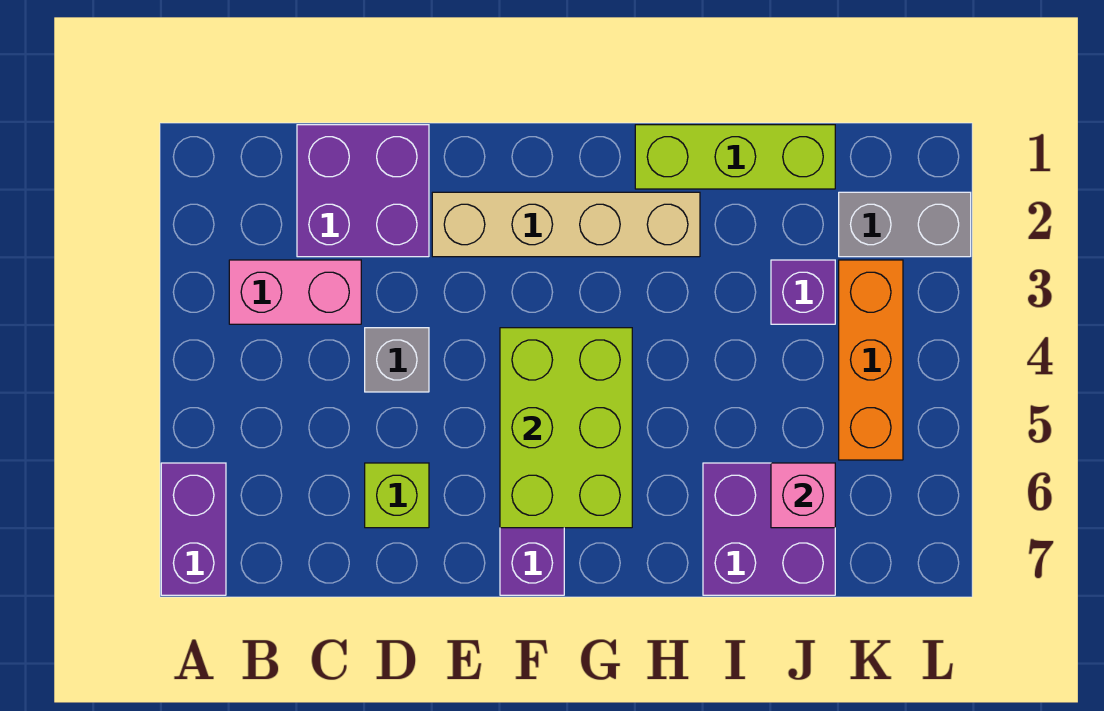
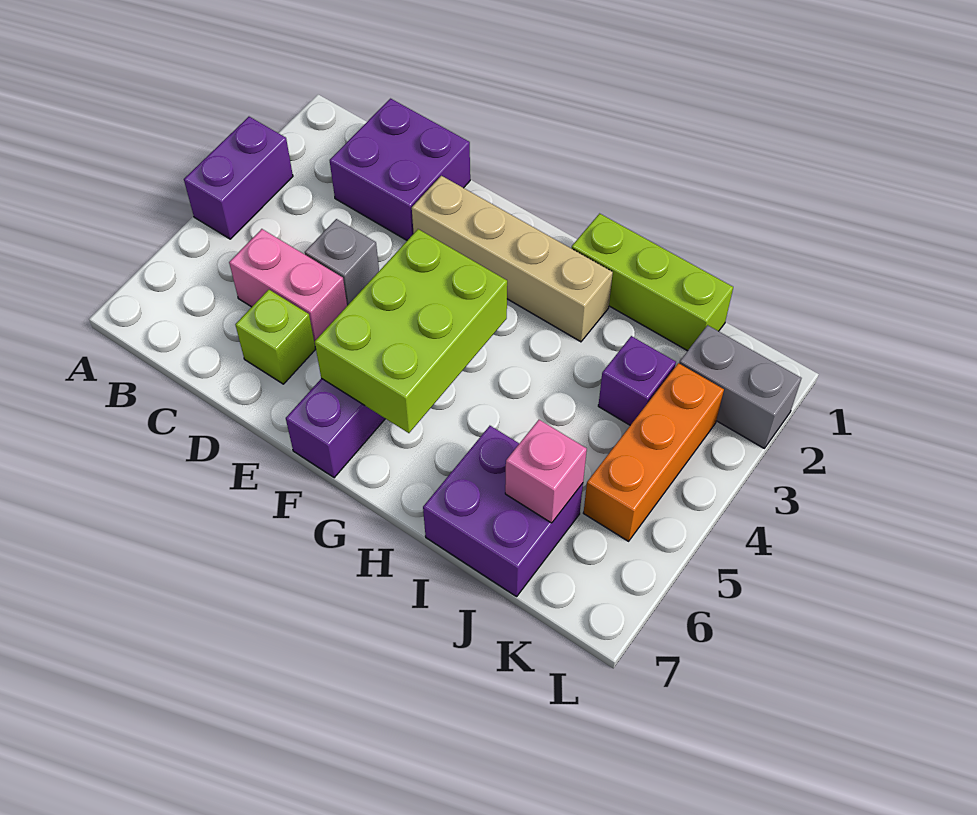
purple brick A6:A7 level 1 -> purple brick A3:A4 level 1
pink brick B3:C3 level 1 -> pink brick C5:D5 level 1

